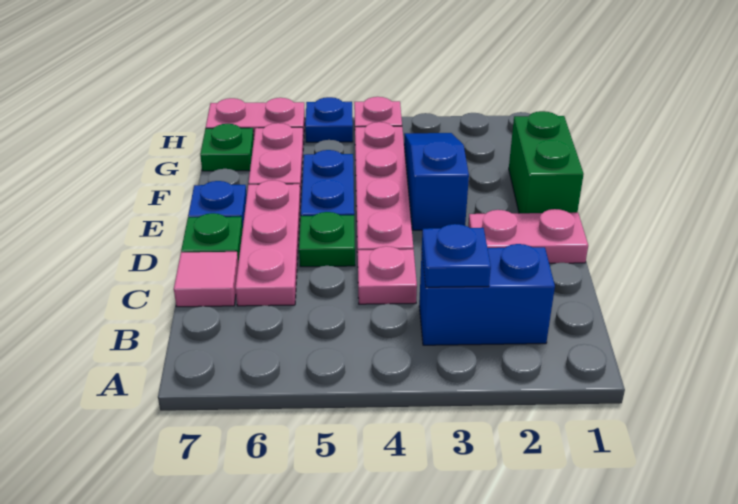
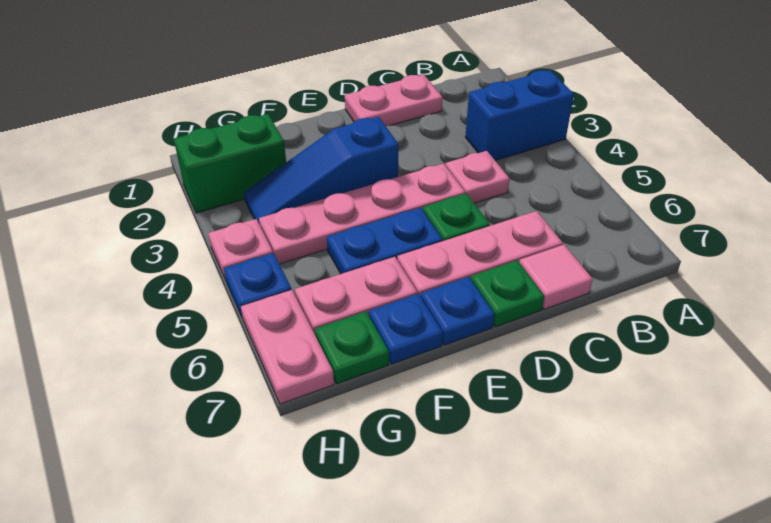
blue brick B2:B3 level 1 -> blue brick A3:B3 level 1
blue plate B3 level 2 -> blue plate F7 level 1
pink plate D1:D2 level 1 -> pink plate C1:D1 level 1
green brick E1:F1 level 1 -> green brick G2:H2 level 1

